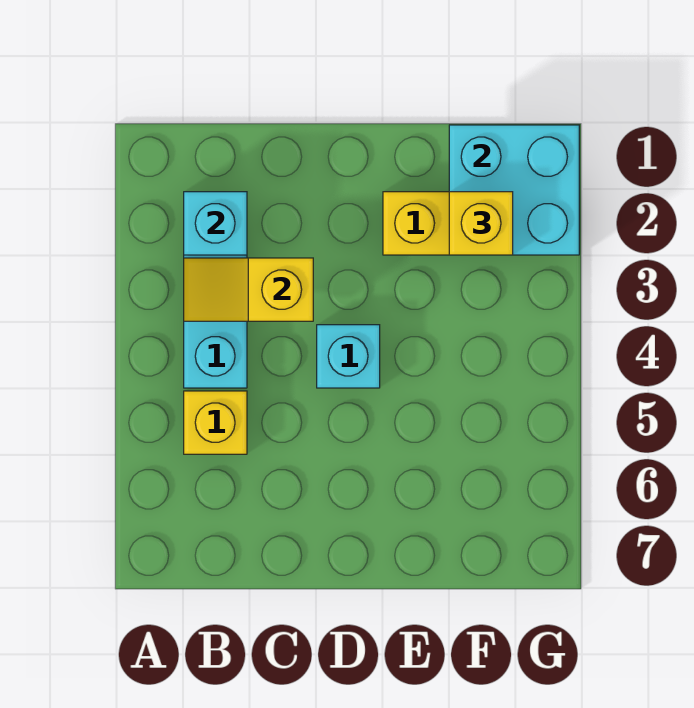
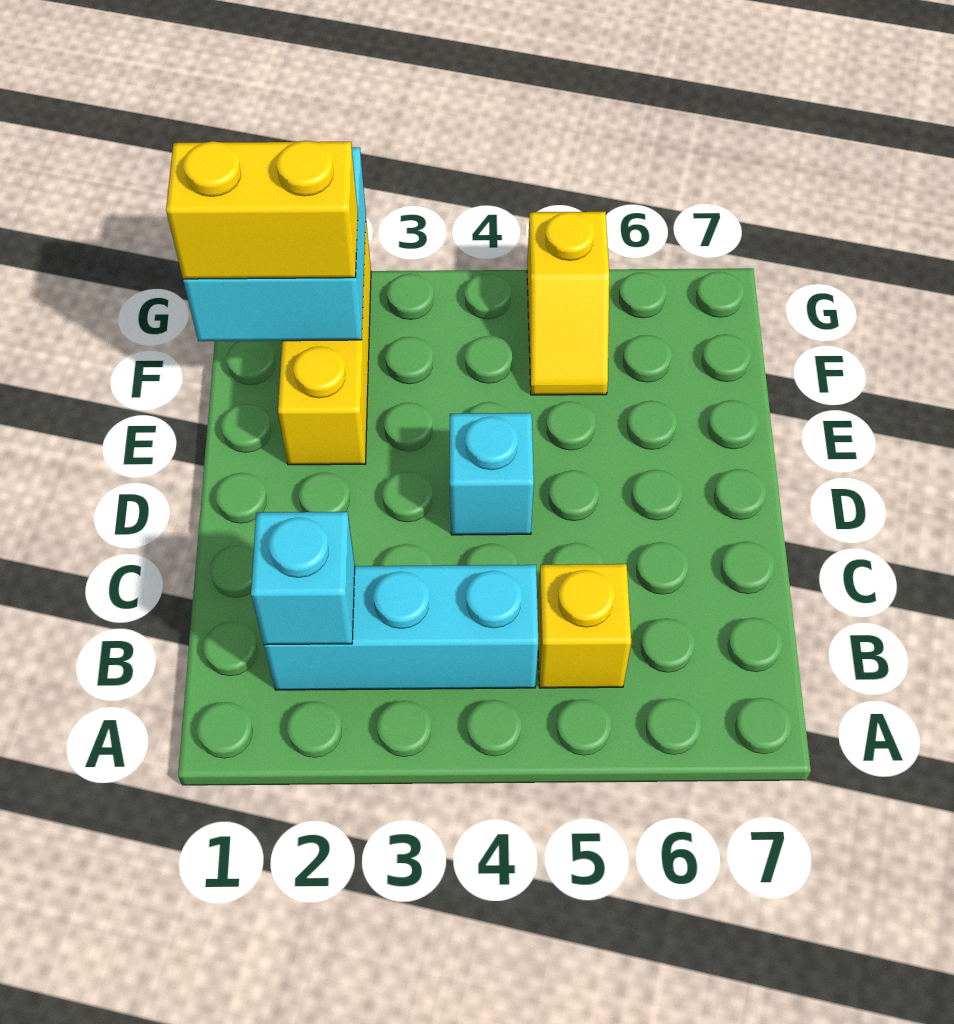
yellow slope B3:C3 level 2 top C -> yellow slope F5:G5 level 1 top G
yellow brick F2 level 3 -> yellow brick F1:F2 level 3

